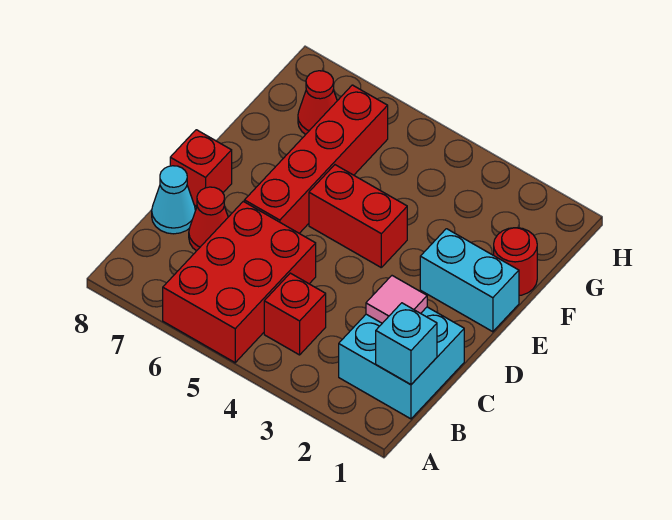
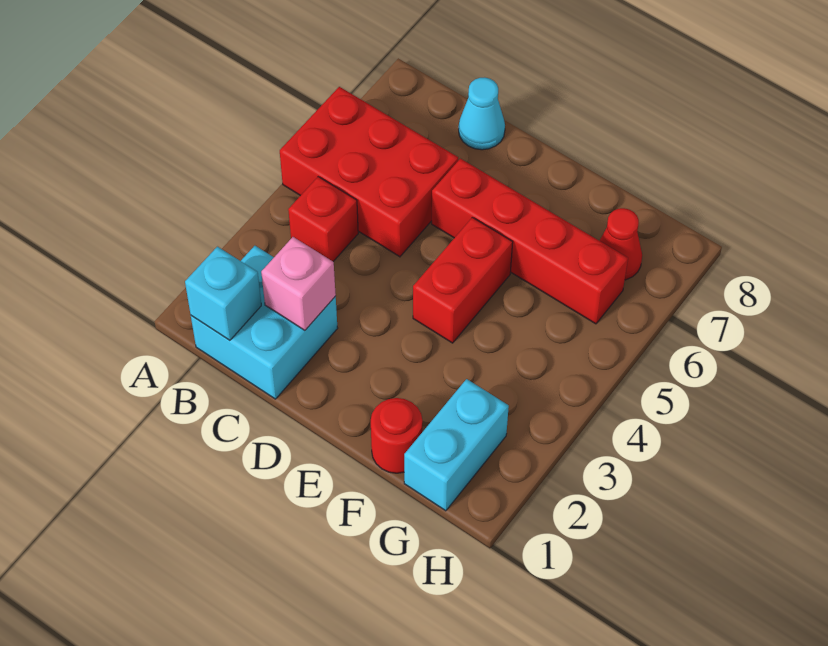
pink tile C2 level 2 -> pink brick C2 level 2
red cone C7 level 1 -> none
red brick D8 level 1 -> none
cyan brick E1:E2 level 1 -> cyan brick G1:G2 level 1

